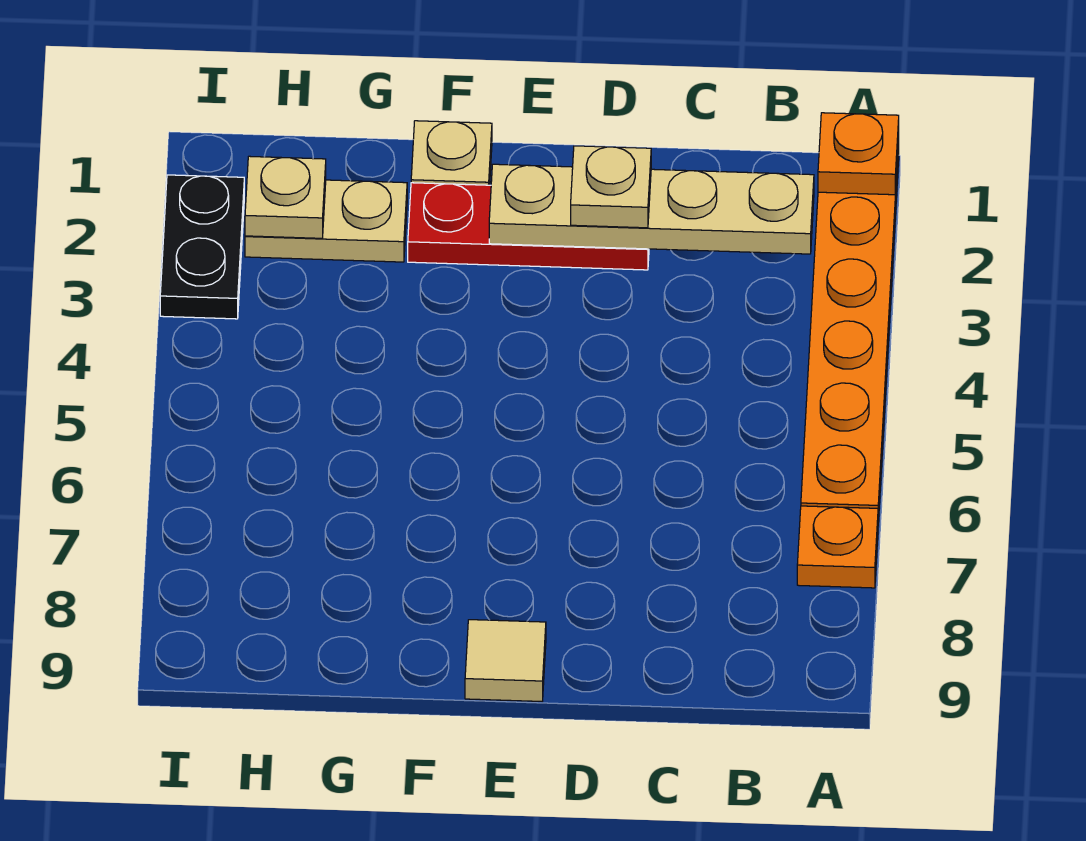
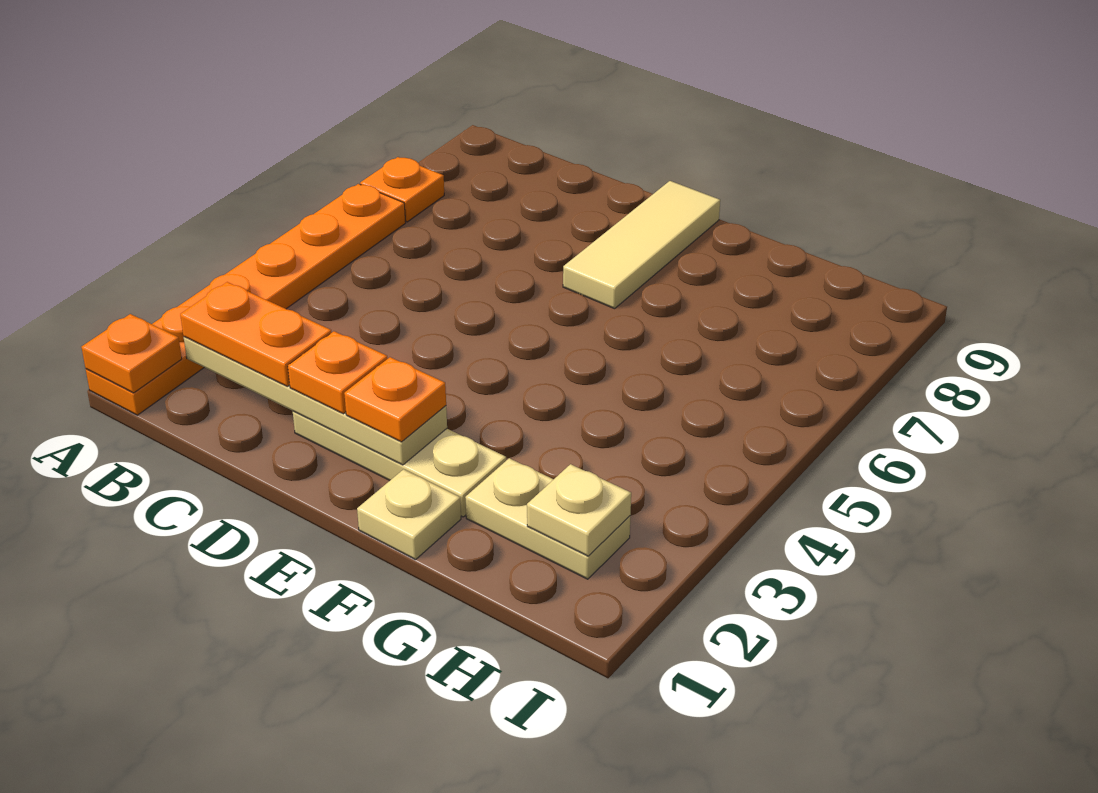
none -> orange plate B2:C2 level 3
red plate D2:F2 level 1 -> tan plate D2:F2 level 1
tan plate D2 level 3 -> orange plate D2 level 3
none -> orange plate E2 level 3
tan tile E9 level 1 -> tan tile E7:E9 level 1
black plate I2:I3 level 1 -> none

